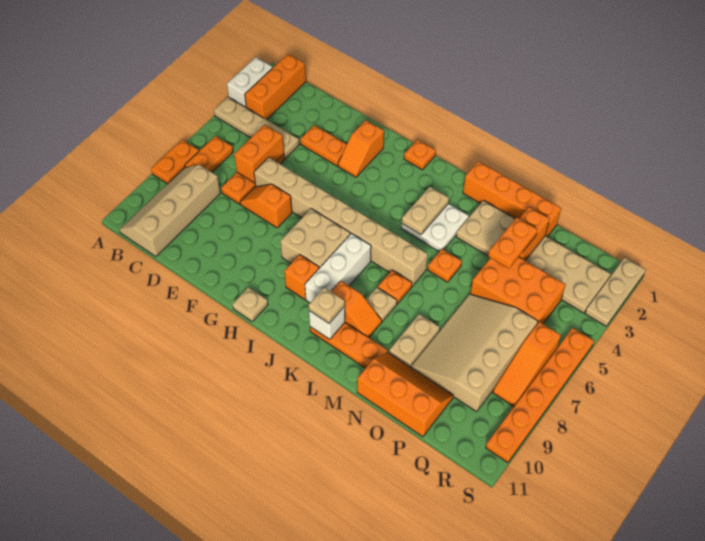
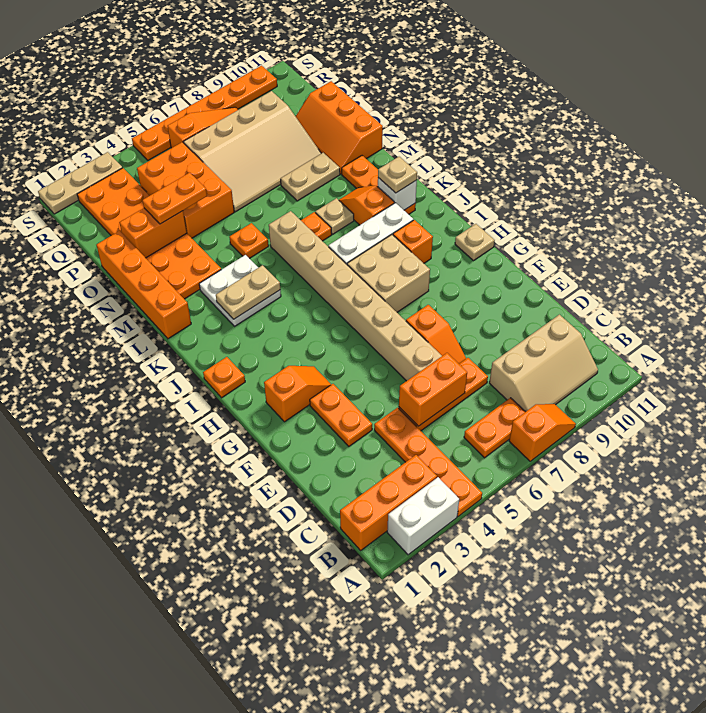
tan plate A4:D4 level 1 -> orange plate A4:D4 level 1
orange plate A7:A8 level 1 -> orange slope A7:A8 level 1 top 7
tan slope B8:C11 level 1 top C -> tan slope B8:C10 level 1 top C
tan plate M2:R3 level 1 -> orange plate M2:R3 level 1

